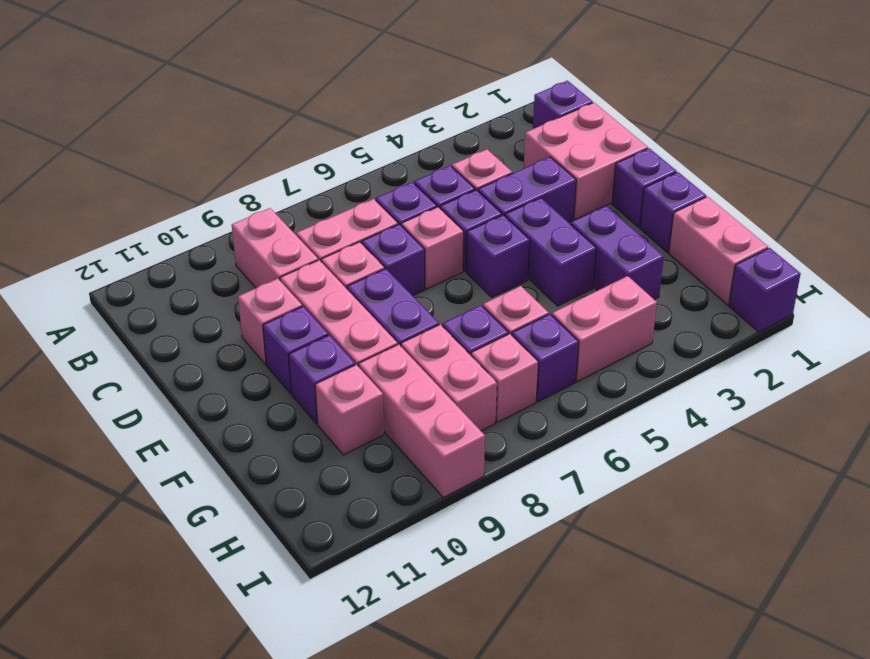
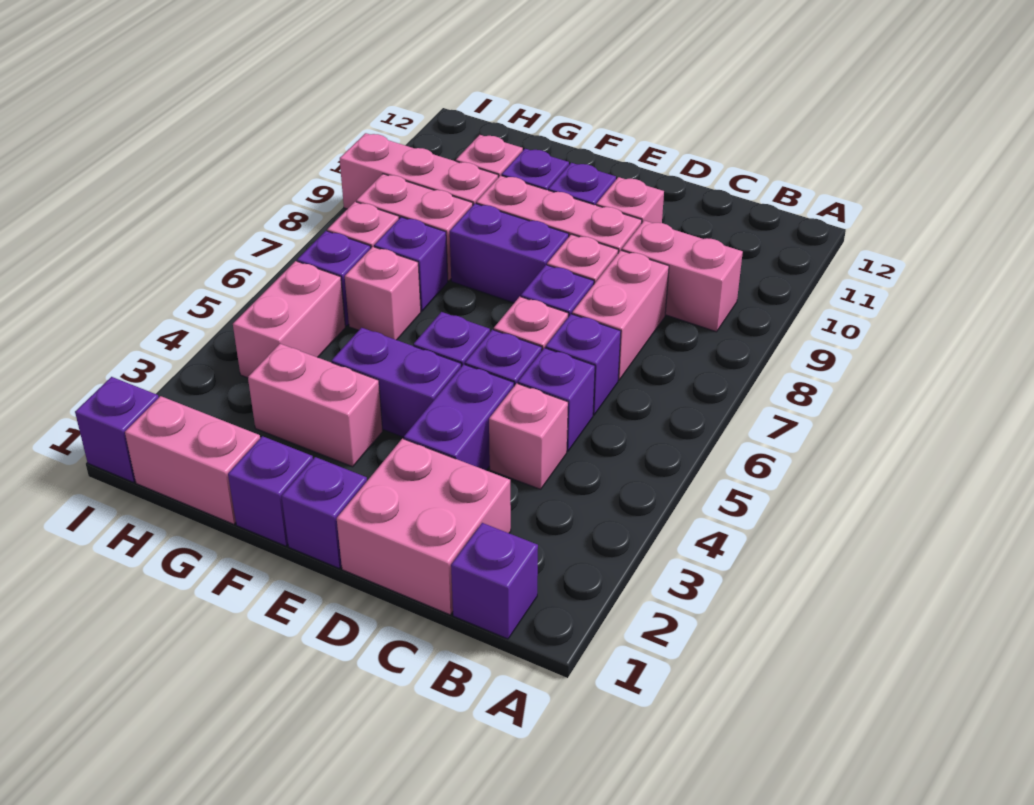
purple brick F3:G3 level 1 -> pink brick F3:G3 level 1

